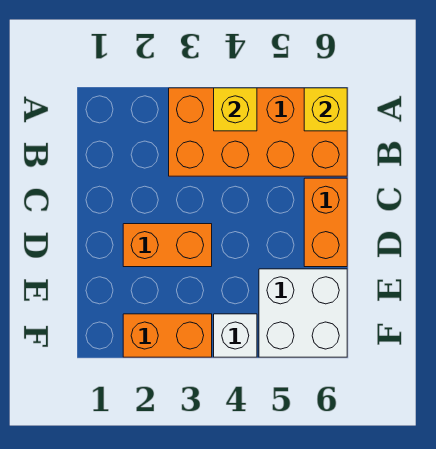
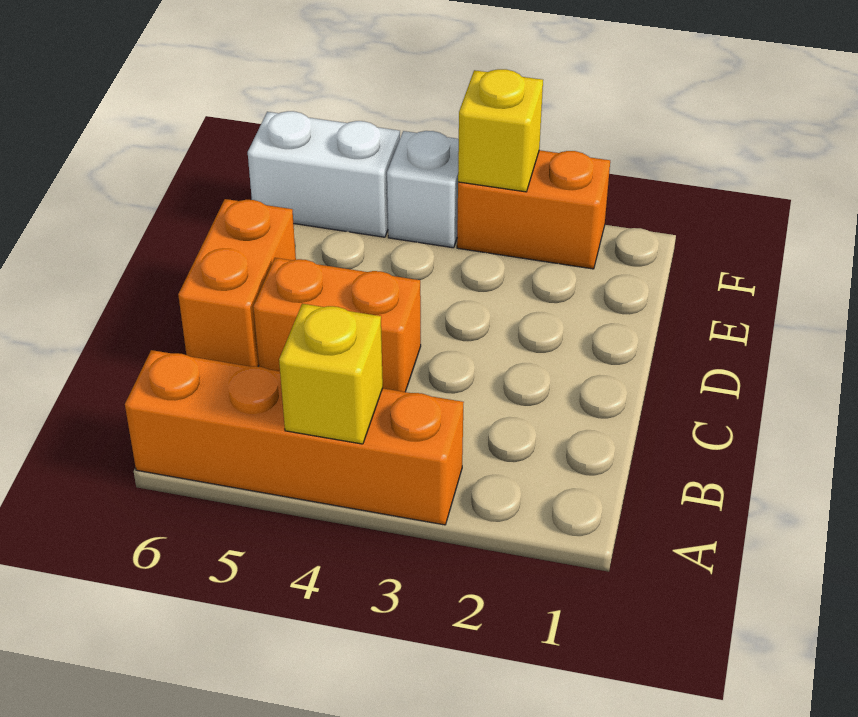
orange brick A3:B6 level 1 -> orange brick A3:A6 level 1
yellow brick A6 level 2 -> yellow brick F3 level 2
orange brick D2:D3 level 1 -> orange brick C4:C5 level 1
white brick E5:F6 level 1 -> white brick F5:F6 level 1

